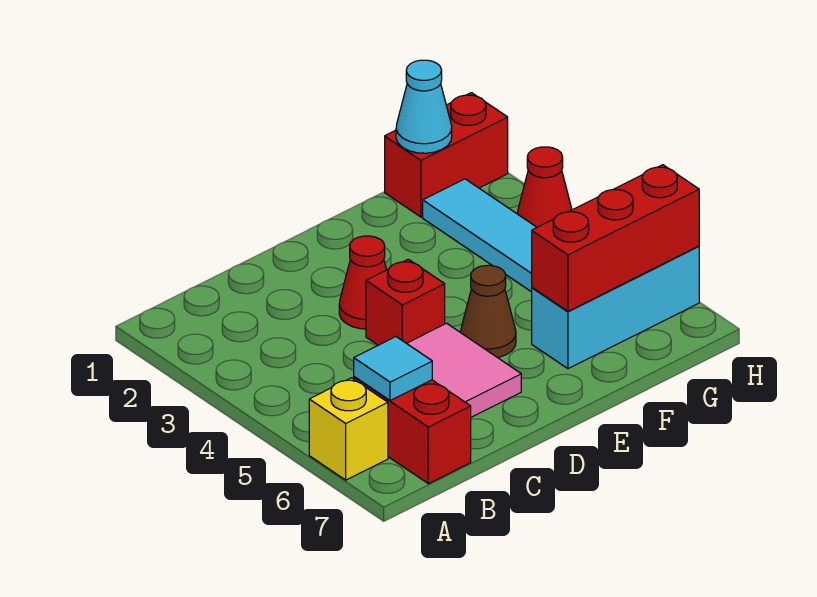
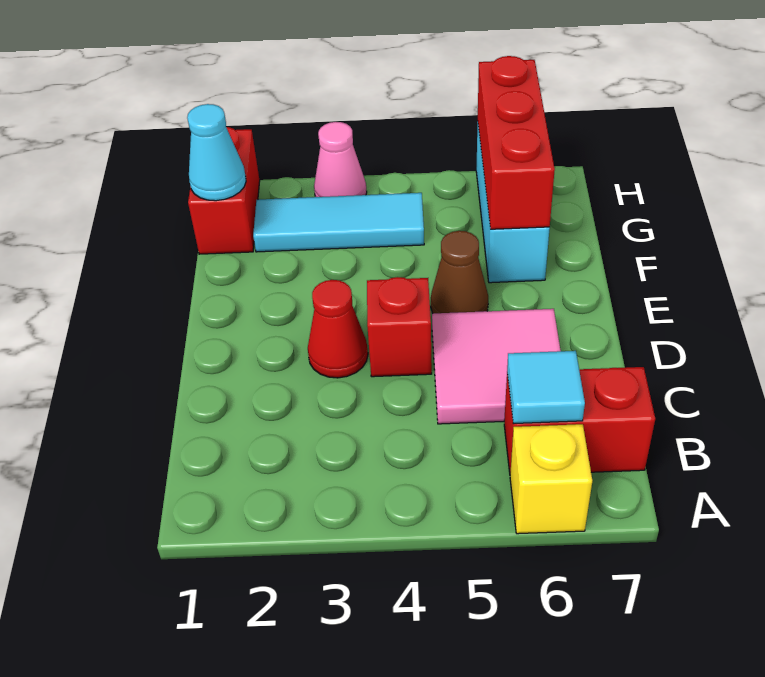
red cone H3 level 1 -> pink cone H3 level 1

